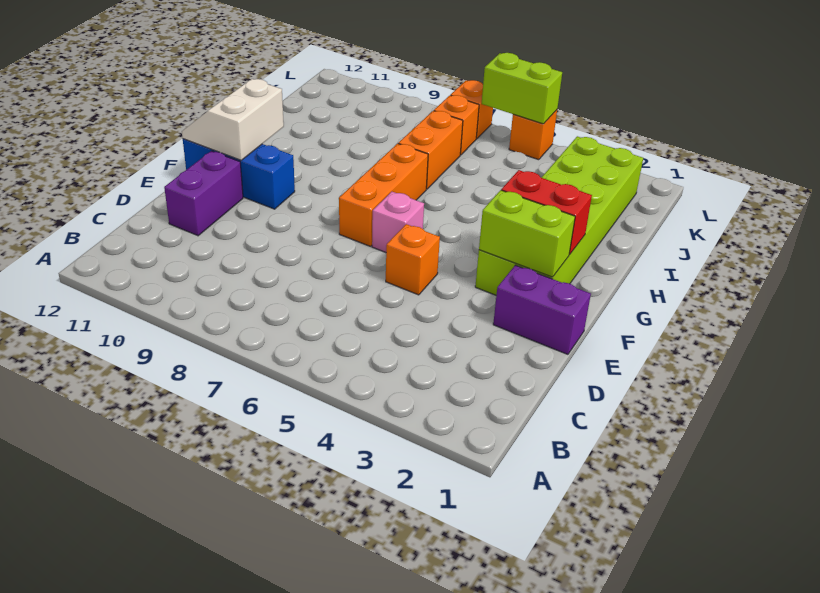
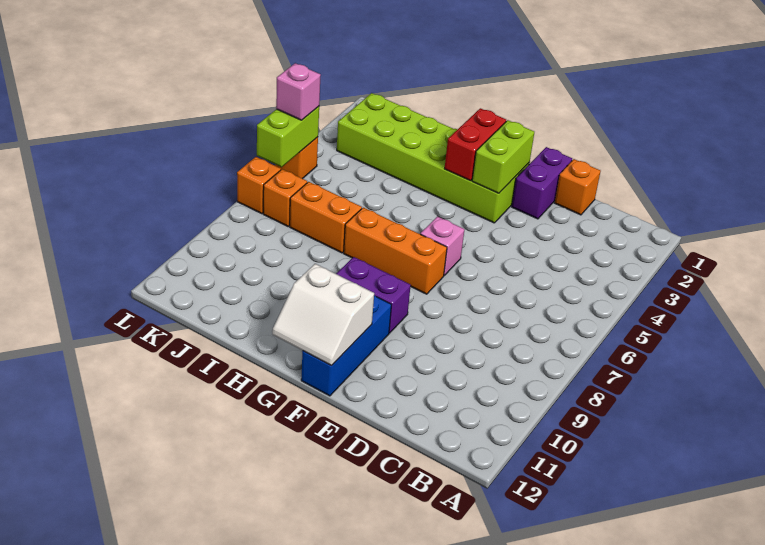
purple brick D11:E11 level 1 -> purple brick F9:G9 level 1
orange brick E5 level 1 -> orange brick D1 level 1
none -> pink brick L5 level 3

